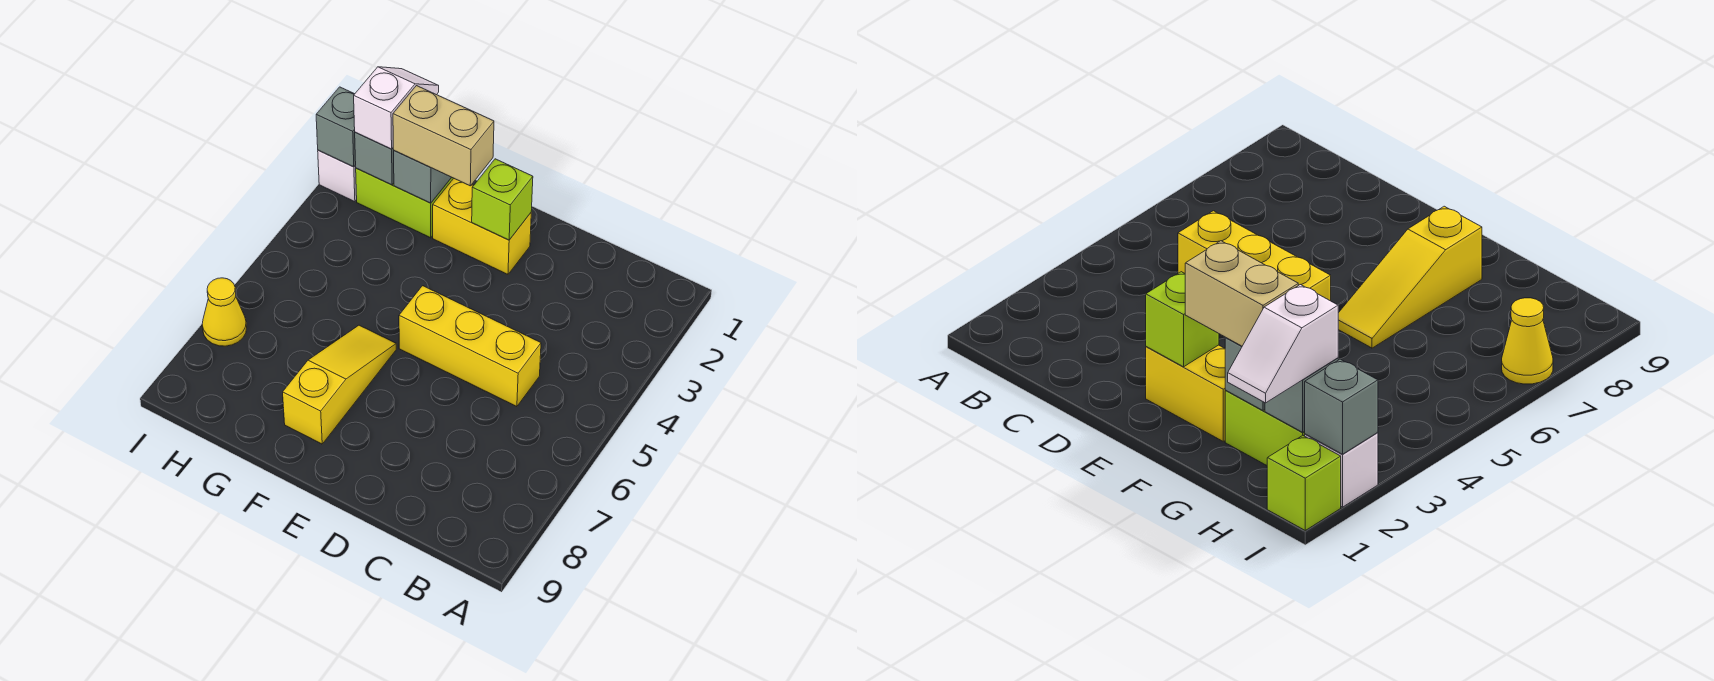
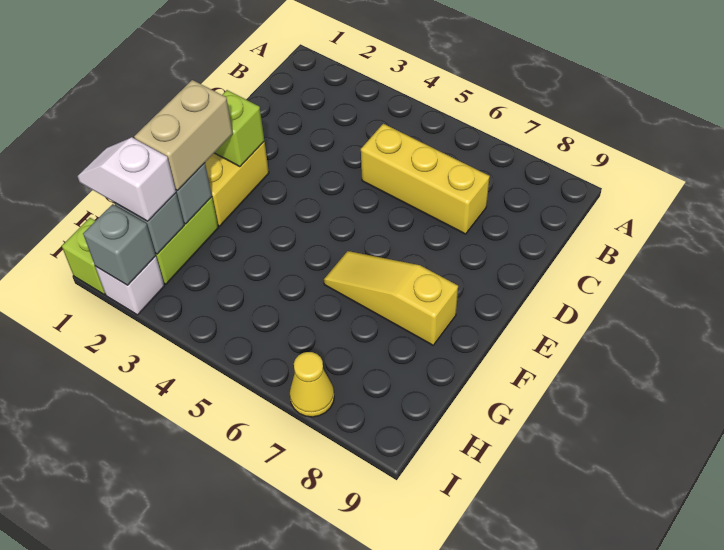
yellow brick C5:E5 level 1 -> yellow brick C5:C7 level 1

